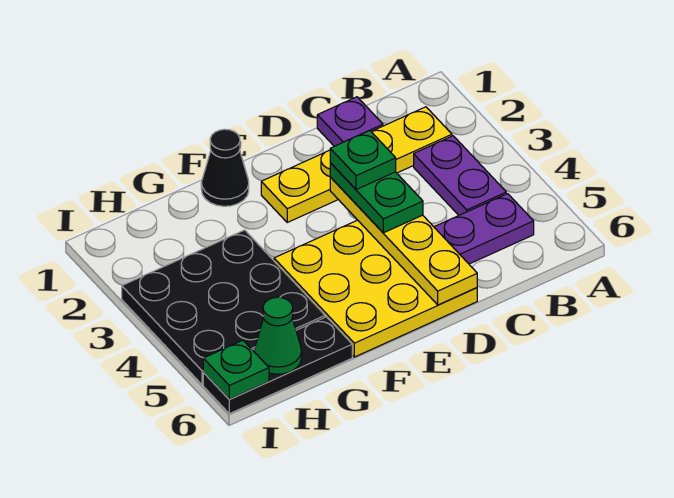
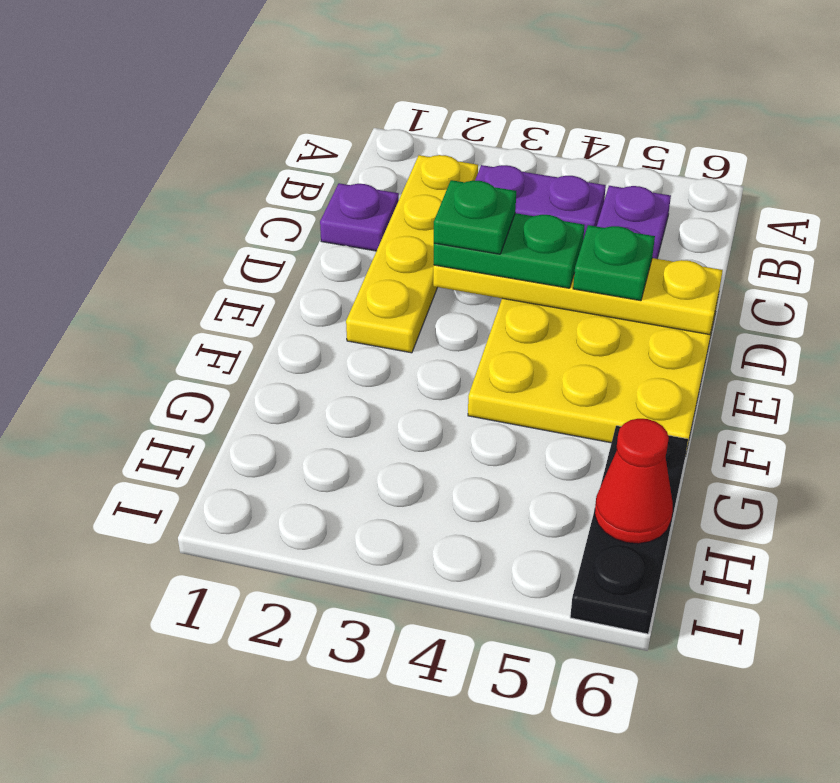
black cone F1 level 1 -> none
black plate G3:I5 level 1 -> none
green cone H6 level 2 -> red cone H6 level 2
green plate I6 level 2 -> green plate D5 level 3

